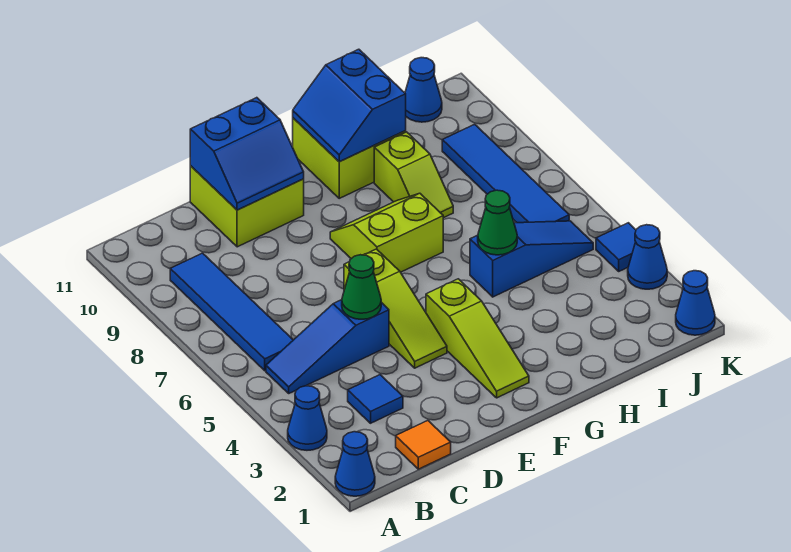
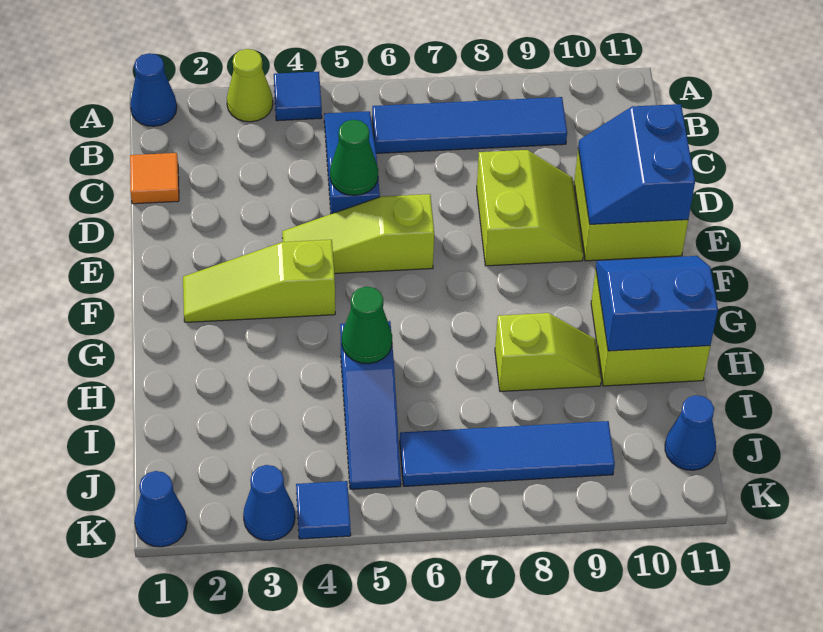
blue cone A3 level 1 -> lime cone A3 level 1
blue tile C3 level 1 -> blue tile A4 level 1
lime slope F7:G8 level 1 top 7 -> lime slope D8:E9 level 1 top 8
lime slope H8:H9 level 1 top 9 -> lime slope H8:H9 level 1 top 8

